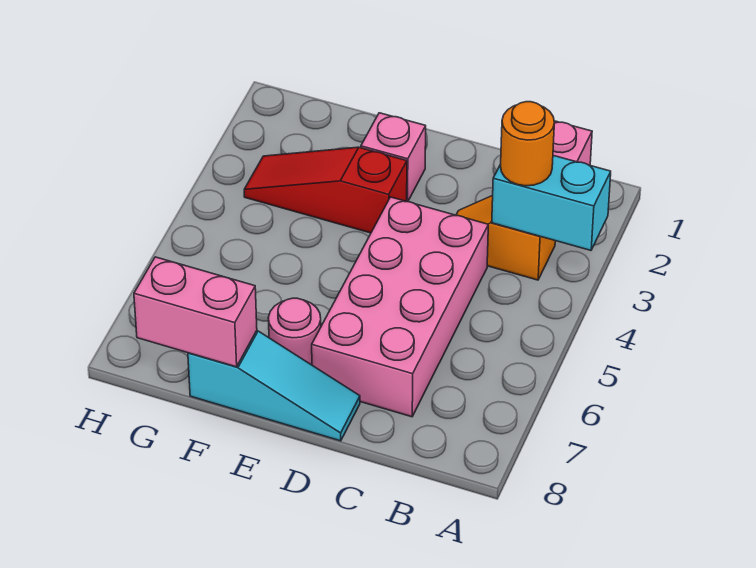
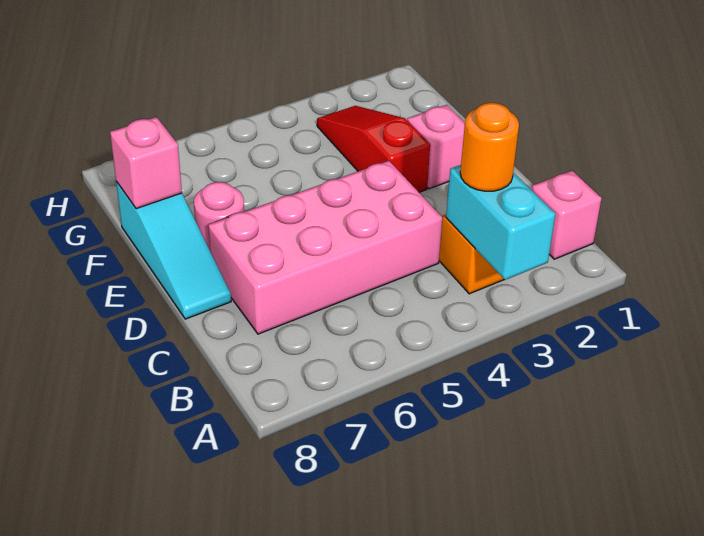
pink brick F8:G8 level 2 -> pink brick F8 level 2

